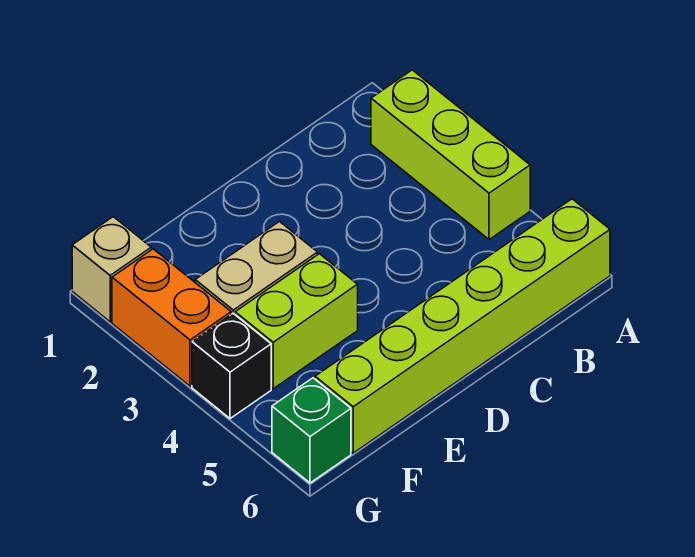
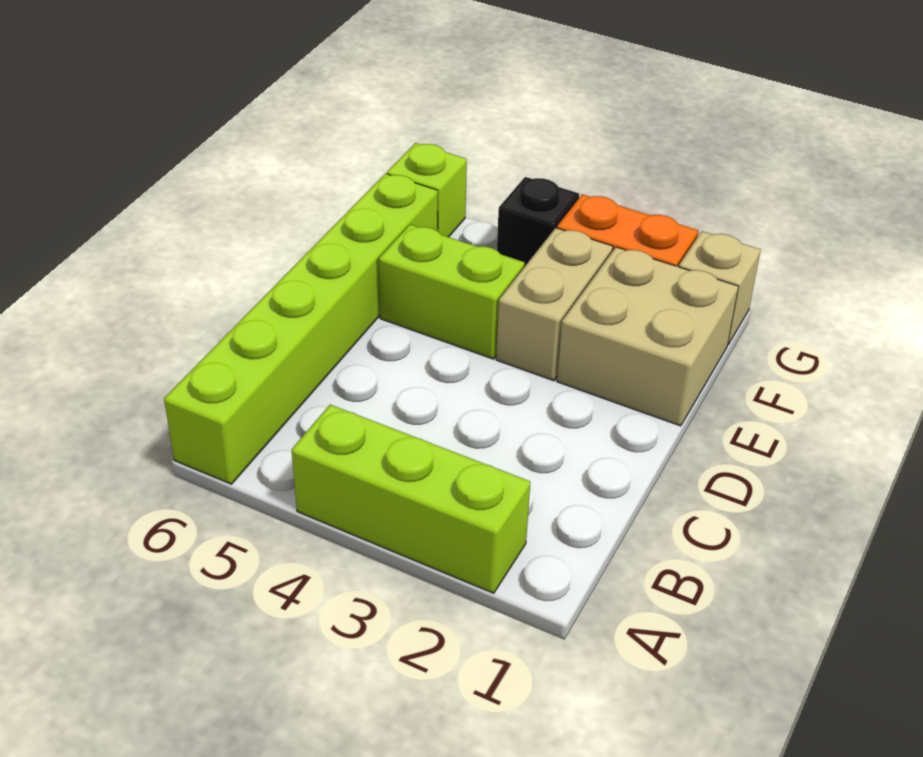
none -> tan brick E1:F2 level 1
lime brick E4:F4 level 1 -> lime brick E4:E5 level 1
green brick G6 level 1 -> lime brick G6 level 1

